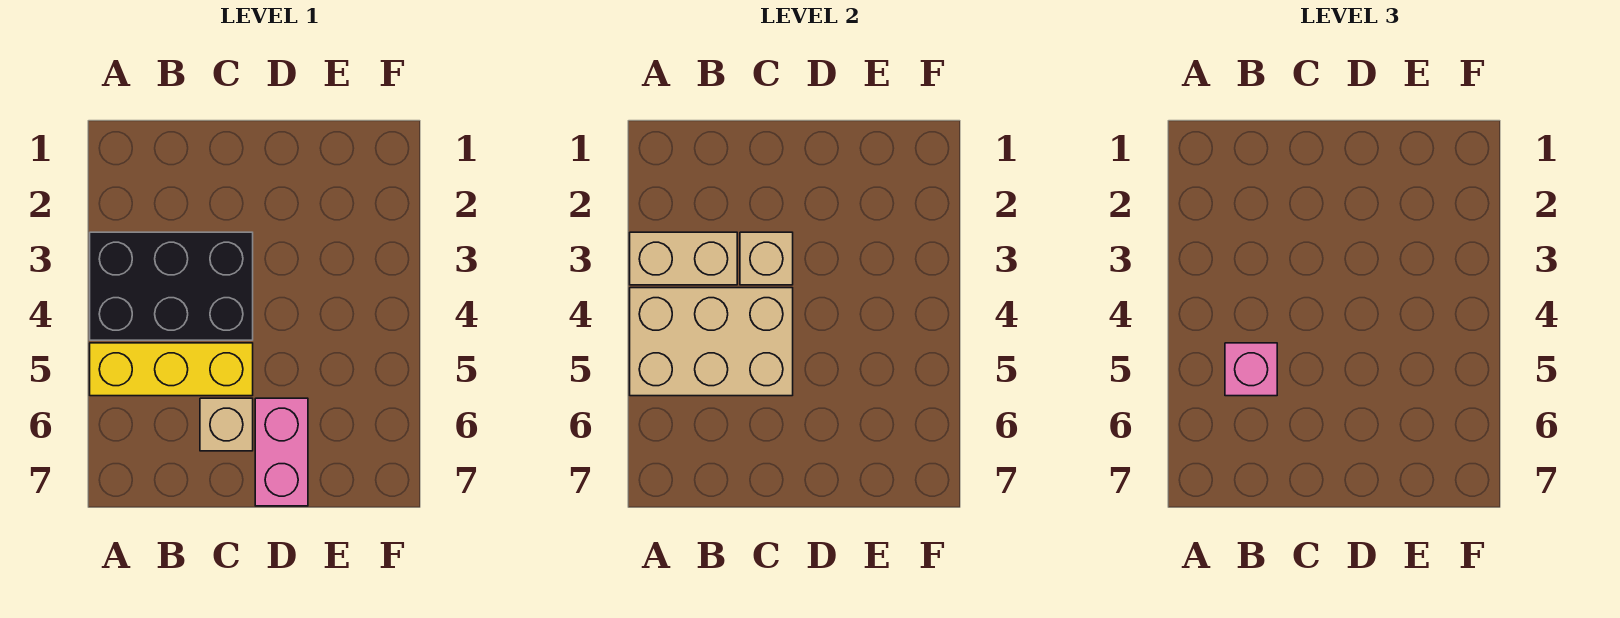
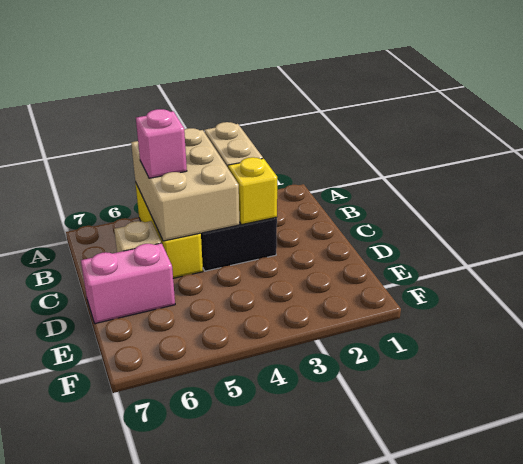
tan brick C3 level 2 -> yellow brick C3 level 2

